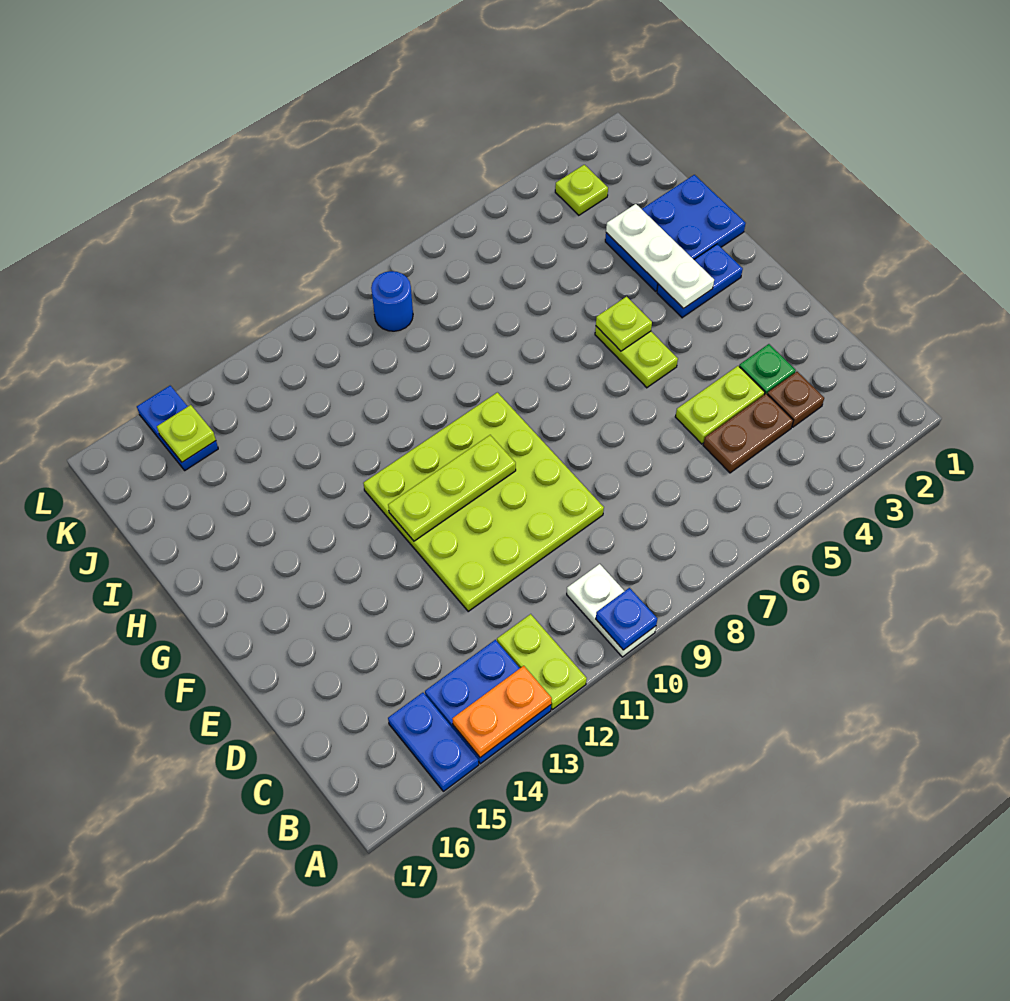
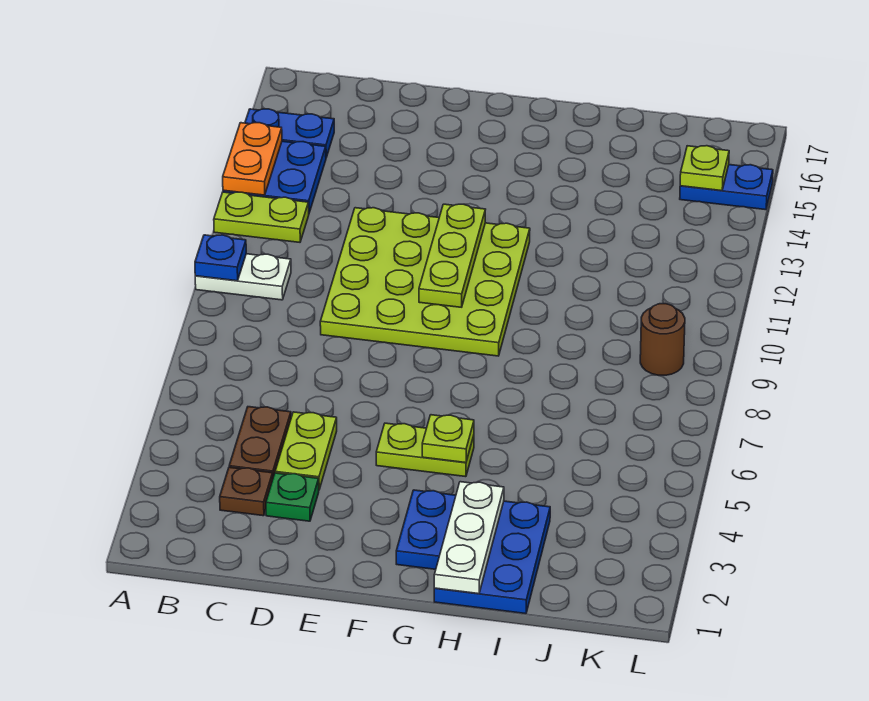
white plate G3:I3 level 2 -> white plate H1:H3 level 2
lime plate K3 level 1 -> none
blue round brick K9 level 1 -> brown round brick K9 level 1

